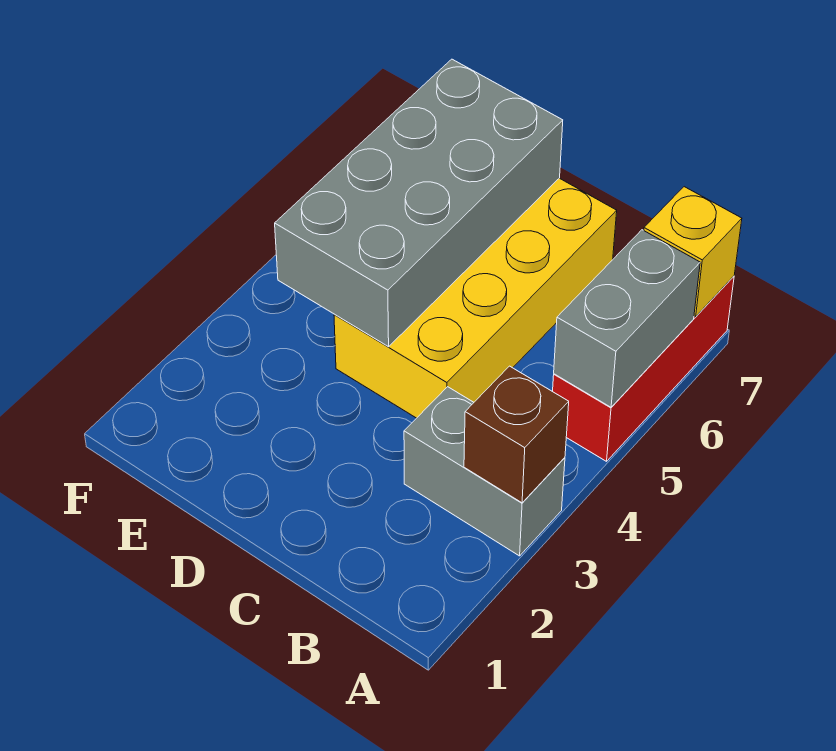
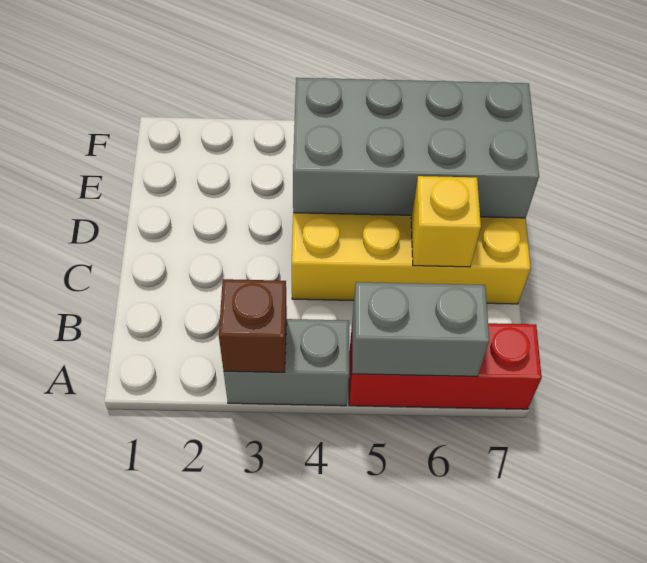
grey brick A3:B3 level 1 -> grey brick A3:A4 level 1
yellow brick A7 level 2 -> yellow brick C6 level 2

